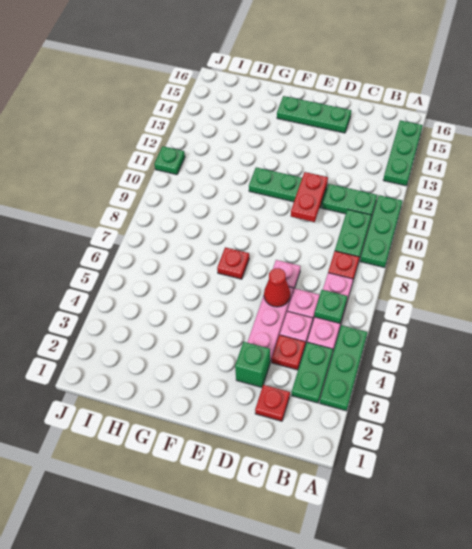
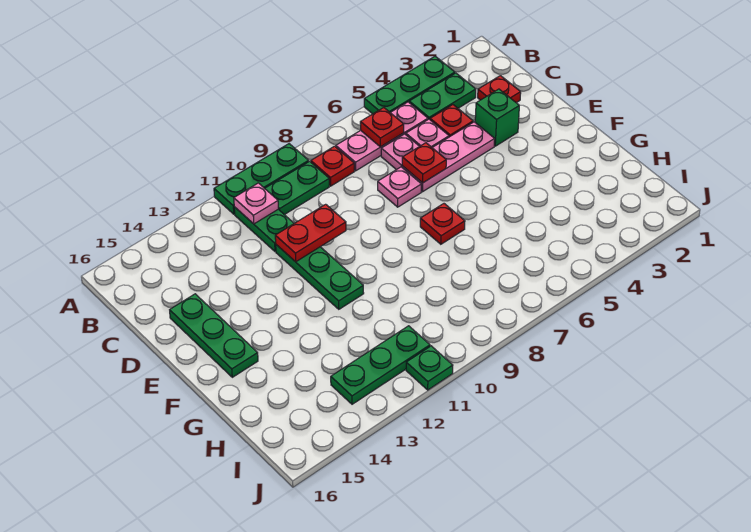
green plate A13:A15 level 1 -> green plate I11:I13 level 1
green plate B6 level 2 -> red plate B6 level 2
none -> pink plate B11 level 2
red cone D6 level 2 -> red plate D6 level 2

